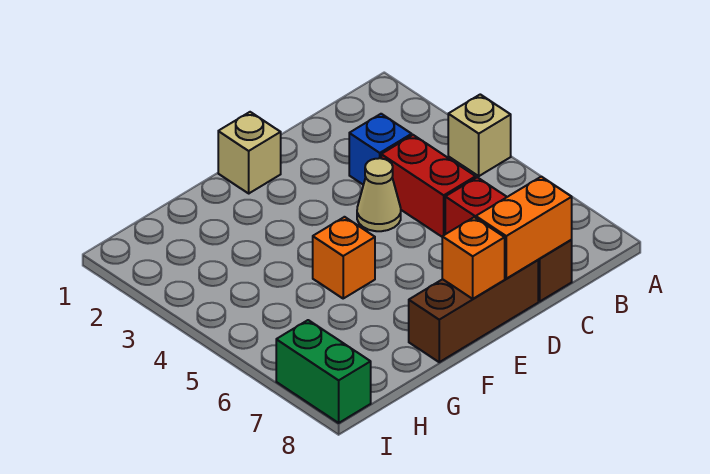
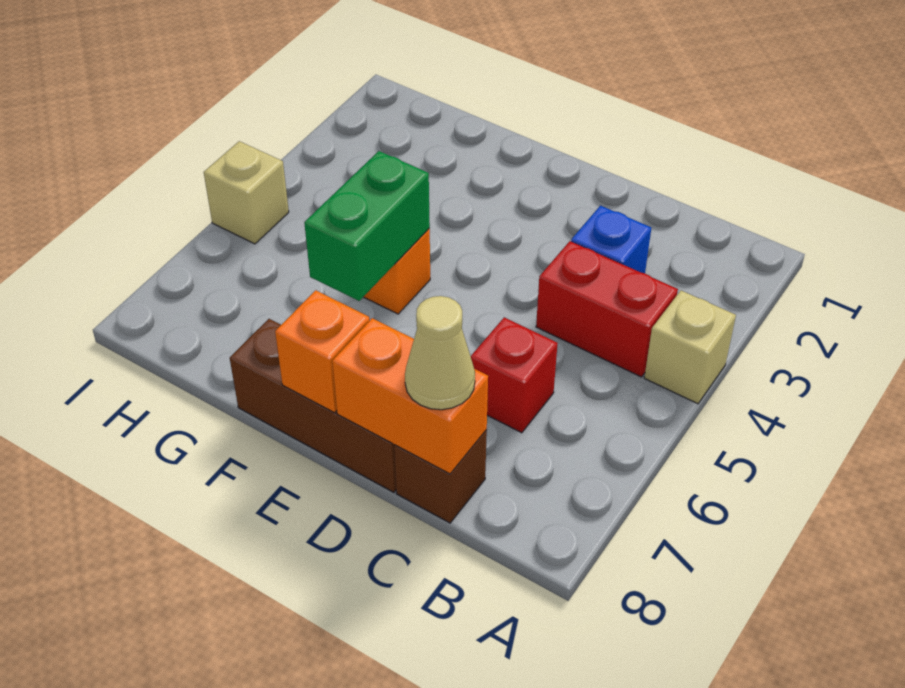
red brick C4:C5 level 1 -> red brick B4:C4 level 1
tan cone D4 level 1 -> tan cone C8 level 3
tan brick E1 level 1 -> tan brick I5 level 1
green brick I7:I8 level 1 -> green brick F5:F6 level 2

